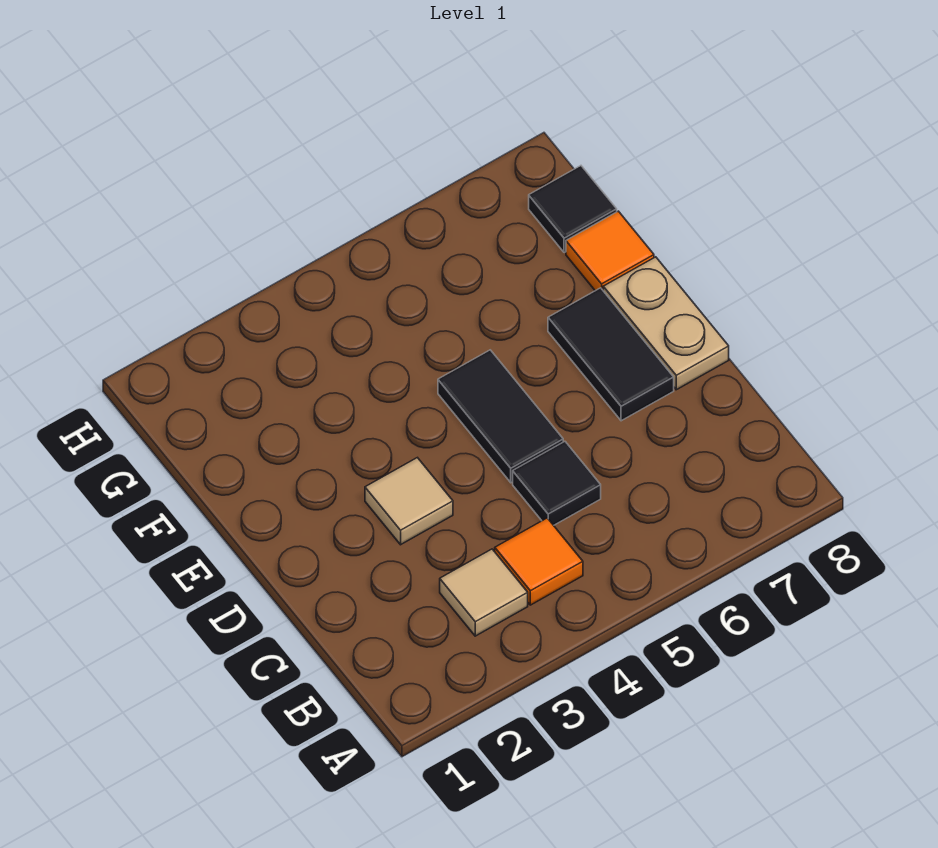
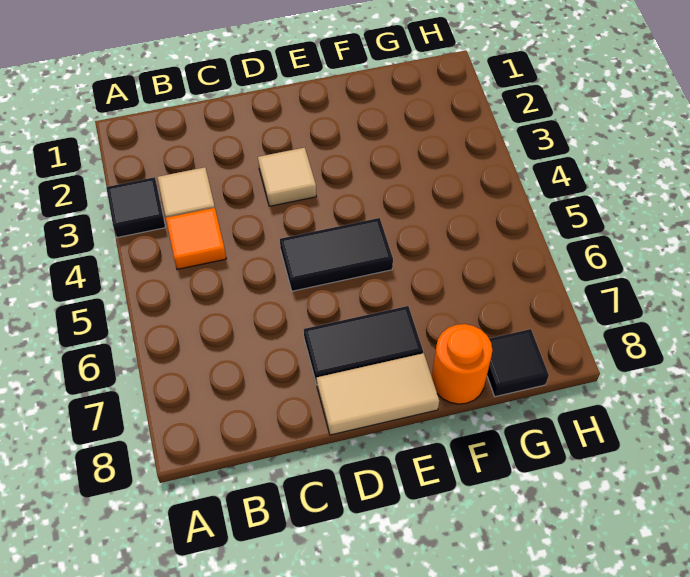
black tile C5 level 1 -> black tile A3 level 1
tan plate D8:E8 level 1 -> tan tile D8:E8 level 1
orange tile F8 level 1 -> orange round brick F8 level 1

